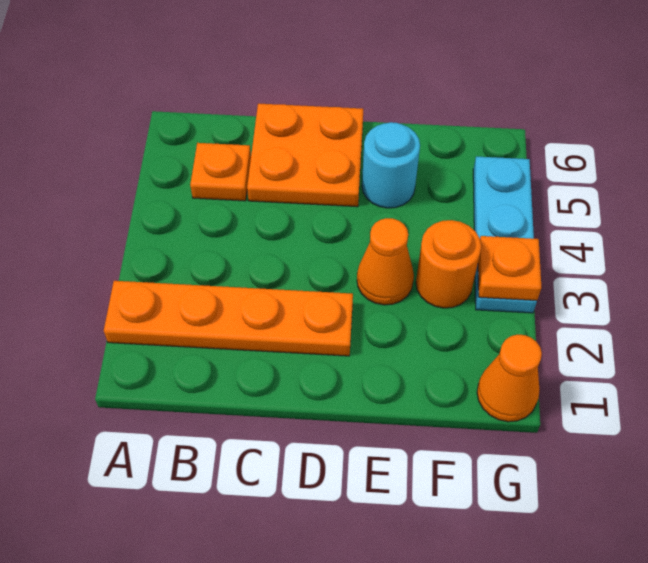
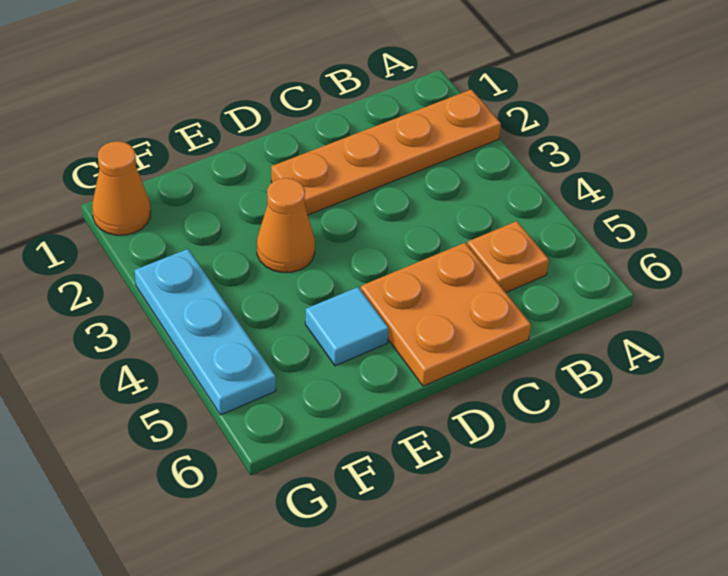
cyan round brick E5 level 1 -> cyan tile E5 level 1
orange round brick F3 level 1 -> none
orange plate G3 level 2 -> none

